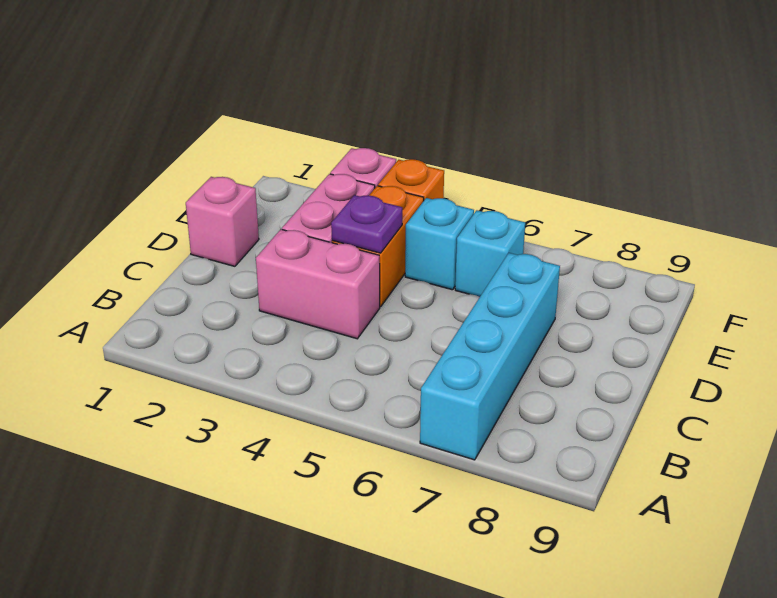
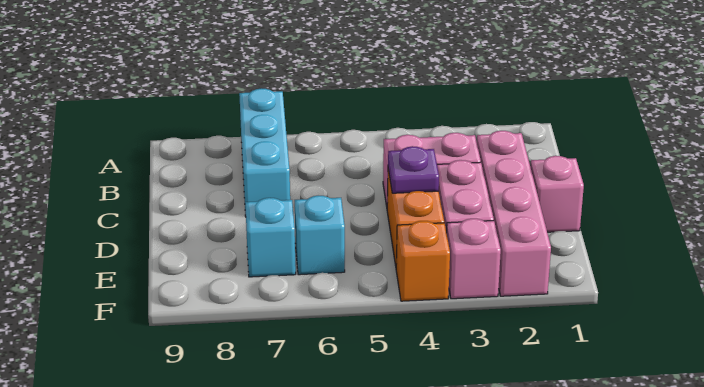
cyan brick A7:D7 level 1 -> cyan brick A7:C7 level 1
none -> pink brick C2:F2 level 1
cyan brick E5 level 1 -> cyan brick E7 level 1

